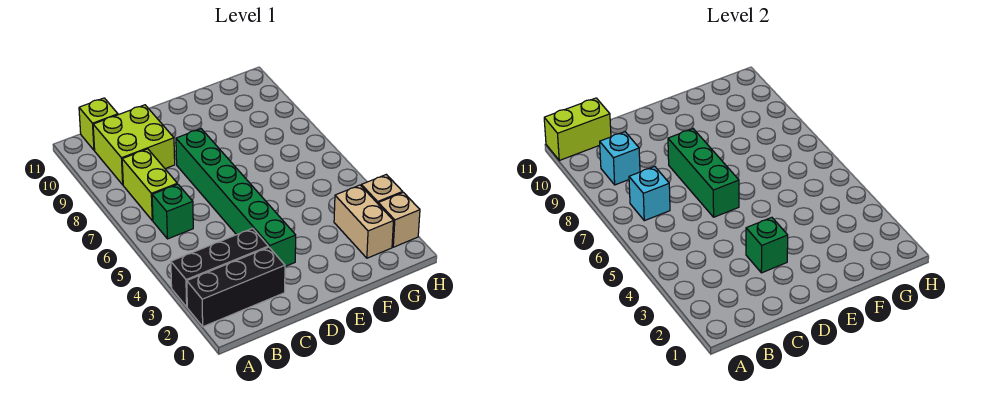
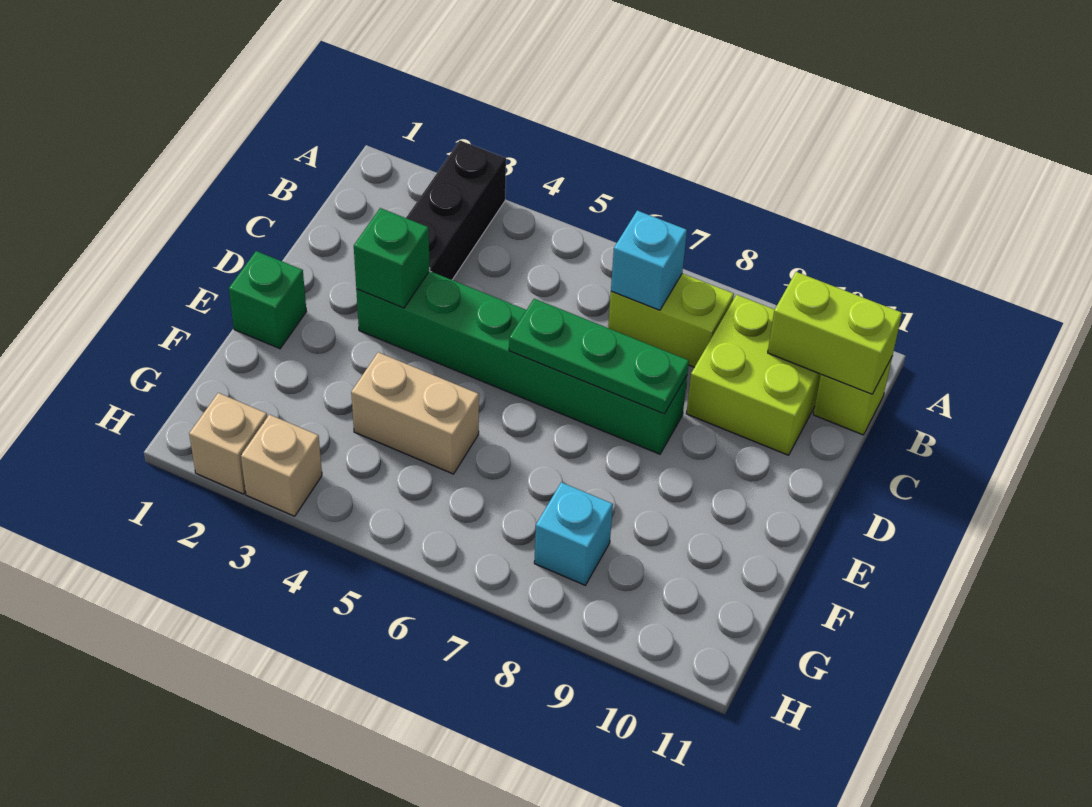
black brick A2:C2 level 1 -> none
lime brick A11:B11 level 2 -> lime brick B10:B11 level 2
green brick B6 level 1 -> green brick E1 level 1
cyan brick B9 level 2 -> cyan brick G8 level 1
green brick D6:D8 level 2 -> green plate D6:D8 level 2
tan brick G2:G3 level 1 -> tan brick F4:F5 level 1

